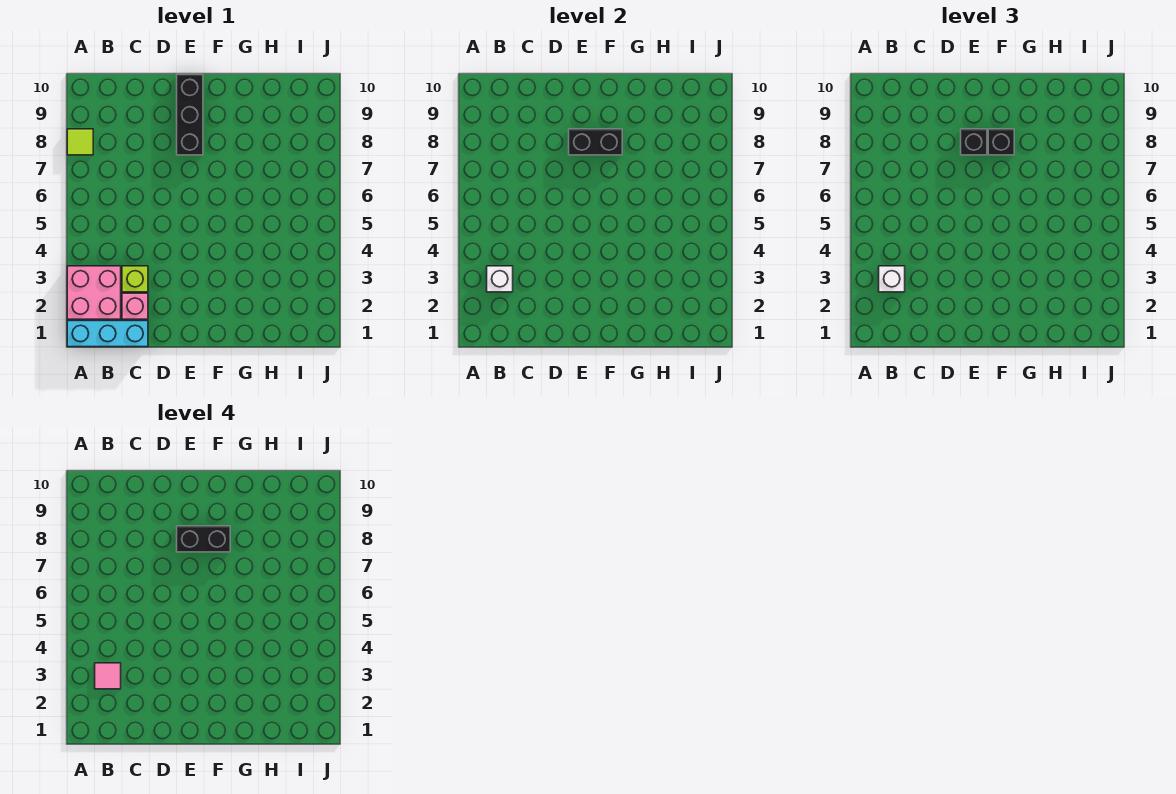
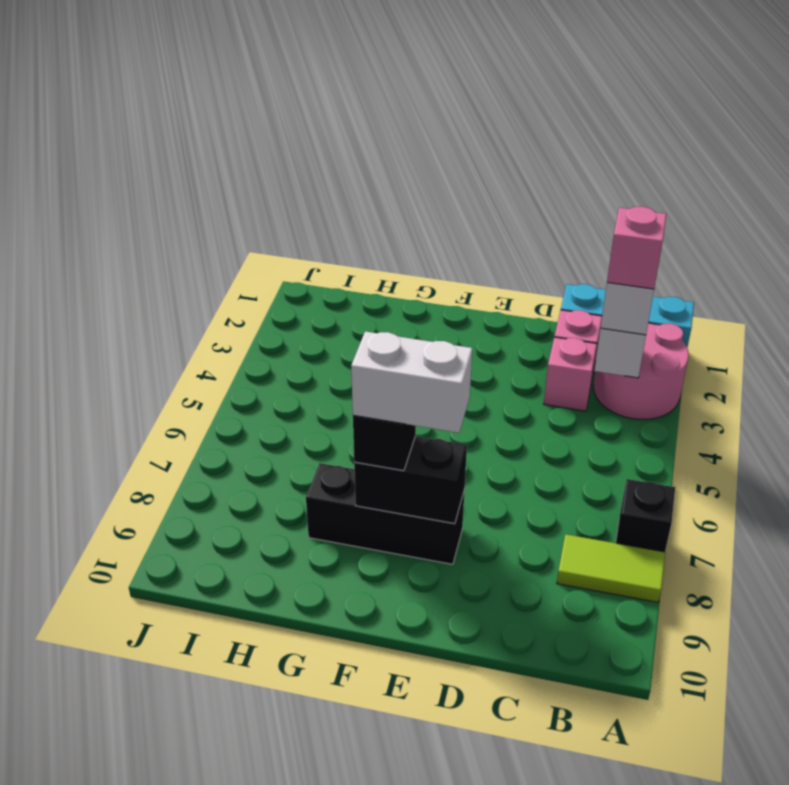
pink brick A2:B3 level 1 -> pink round brick A2:B3 level 1
lime tile A8 level 1 -> lime tile A8:B8 level 1
pink tile B3 level 4 -> pink brick B3 level 4
lime brick C3 level 1 -> pink brick C3 level 1
black brick E8:E10 level 1 -> black brick E8:G8 level 1
black brick E8 level 3 -> black brick A7 level 1
black brick E8:F8 level 4 -> white brick E8:F8 level 4

